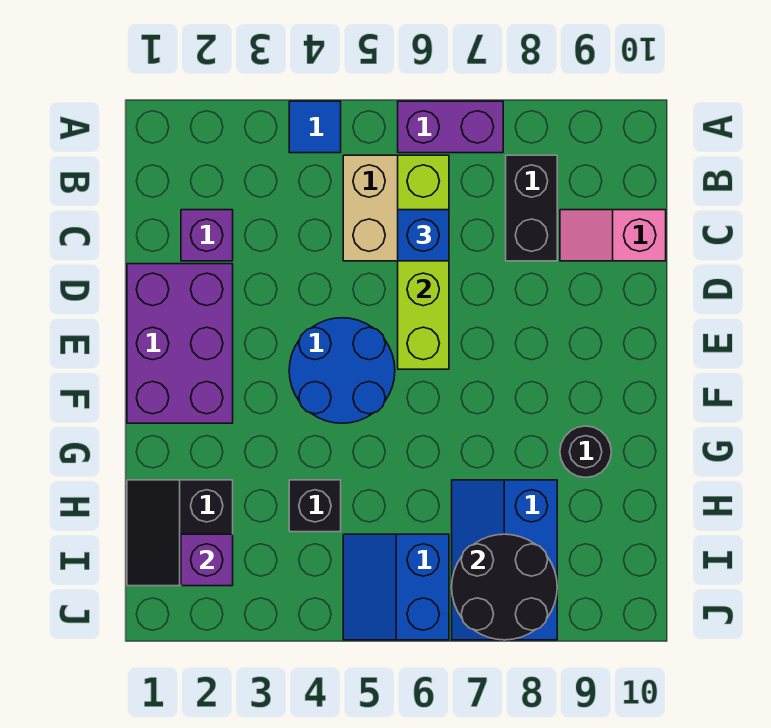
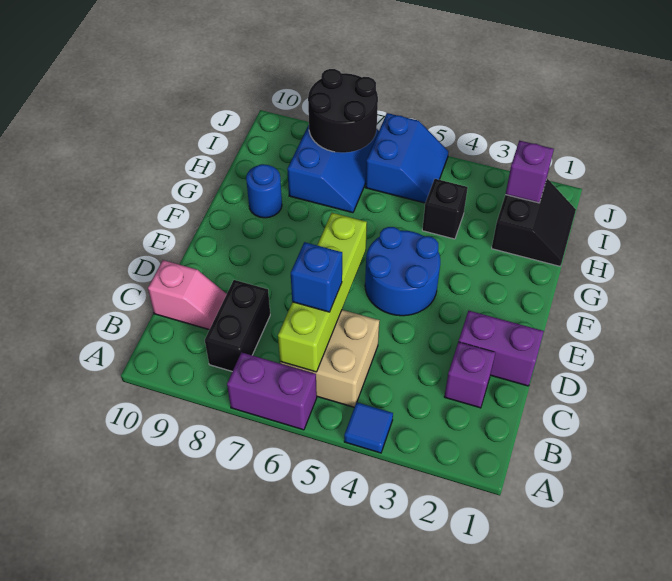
purple brick D1:F2 level 1 -> purple brick D1:D2 level 1
black round brick G9 level 1 -> blue round brick G9 level 1

